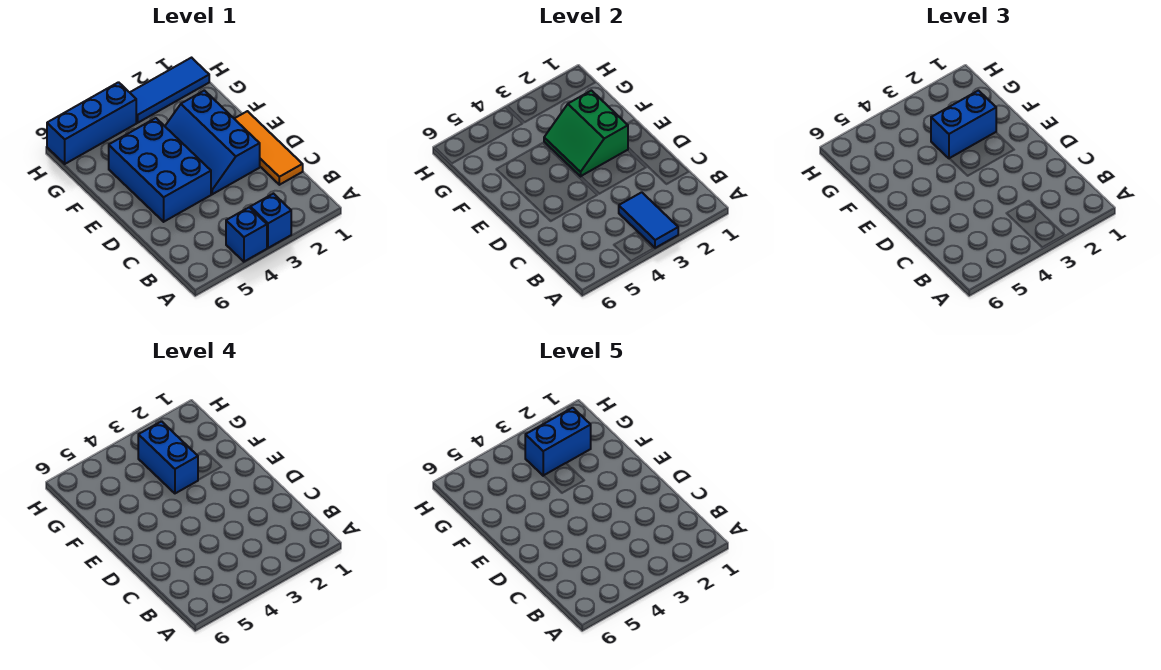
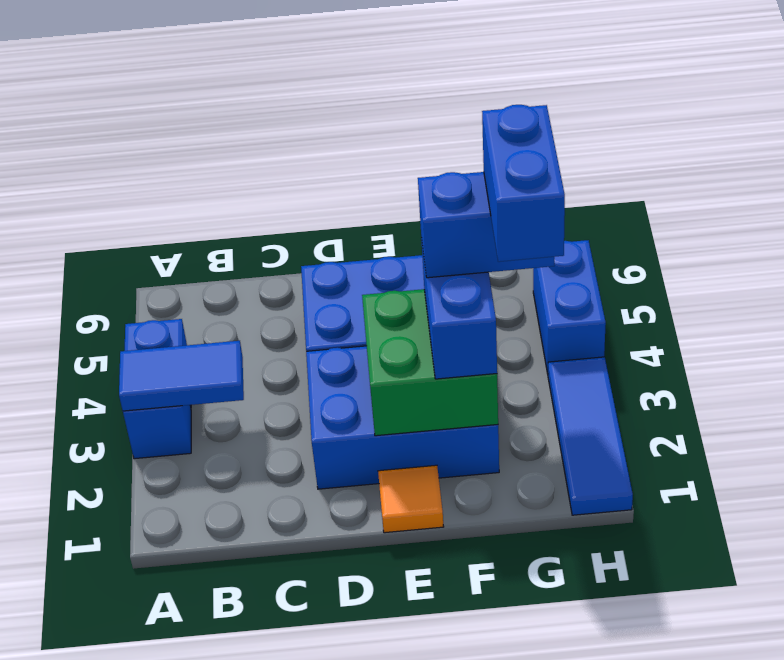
orange tile C1:E1 level 1 -> orange tile E1 level 1
blue slope D2:F3 level 1 top 2 -> blue brick D2:F3 level 1
green slope E2:F3 level 2 top 2 -> green brick E2:F3 level 2
blue brick H4:H6 level 1 -> blue brick H4:H5 level 1

